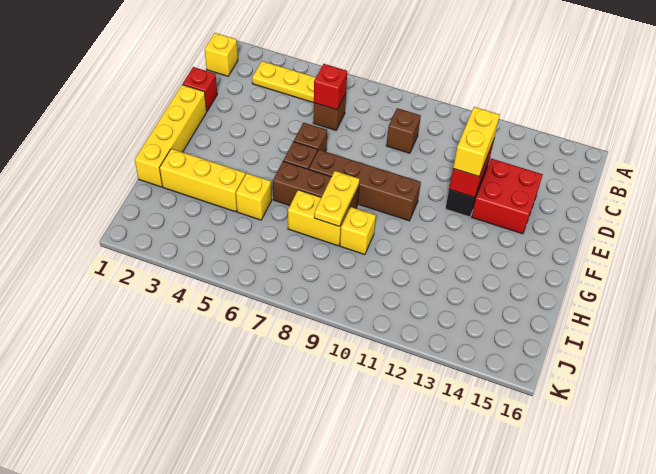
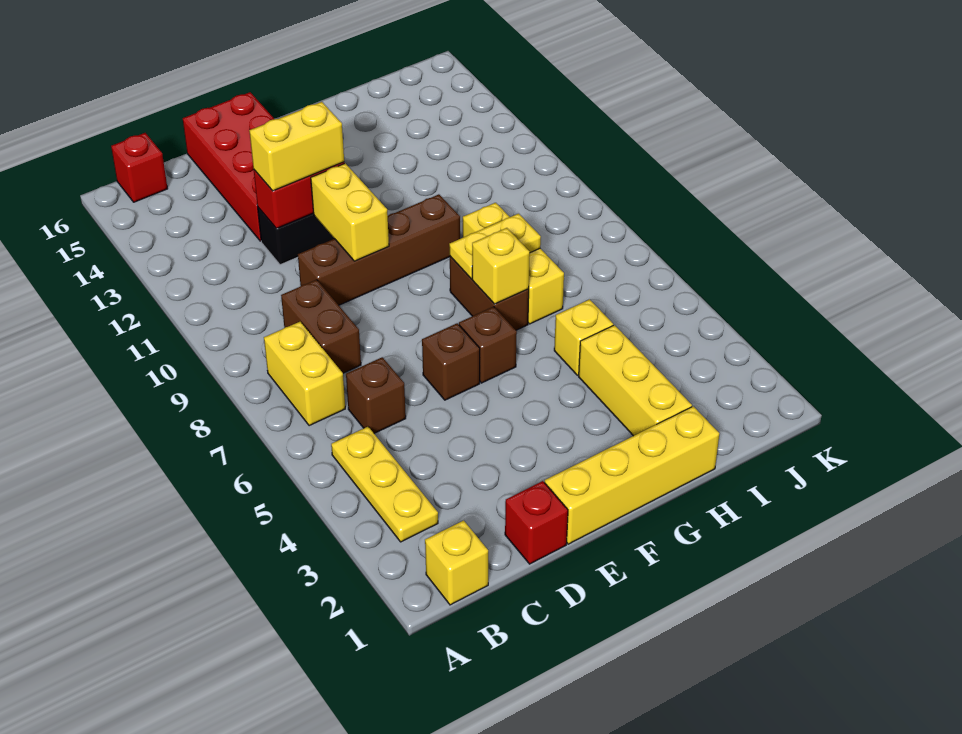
none -> yellow brick B7:B8 level 1
red brick C6 level 2 -> red brick B16 level 1
brown brick C9 level 1 -> brown brick C8:C9 level 1
red brick D13:E14 level 1 -> red brick D13:E16 level 1
none -> yellow brick E10:E11 level 2
brown brick F7:F10 level 1 -> brown brick D10:G10 level 1
brown brick G6:G8 level 1 -> brown brick G7:G8 level 1
none -> yellow brick G7 level 2

